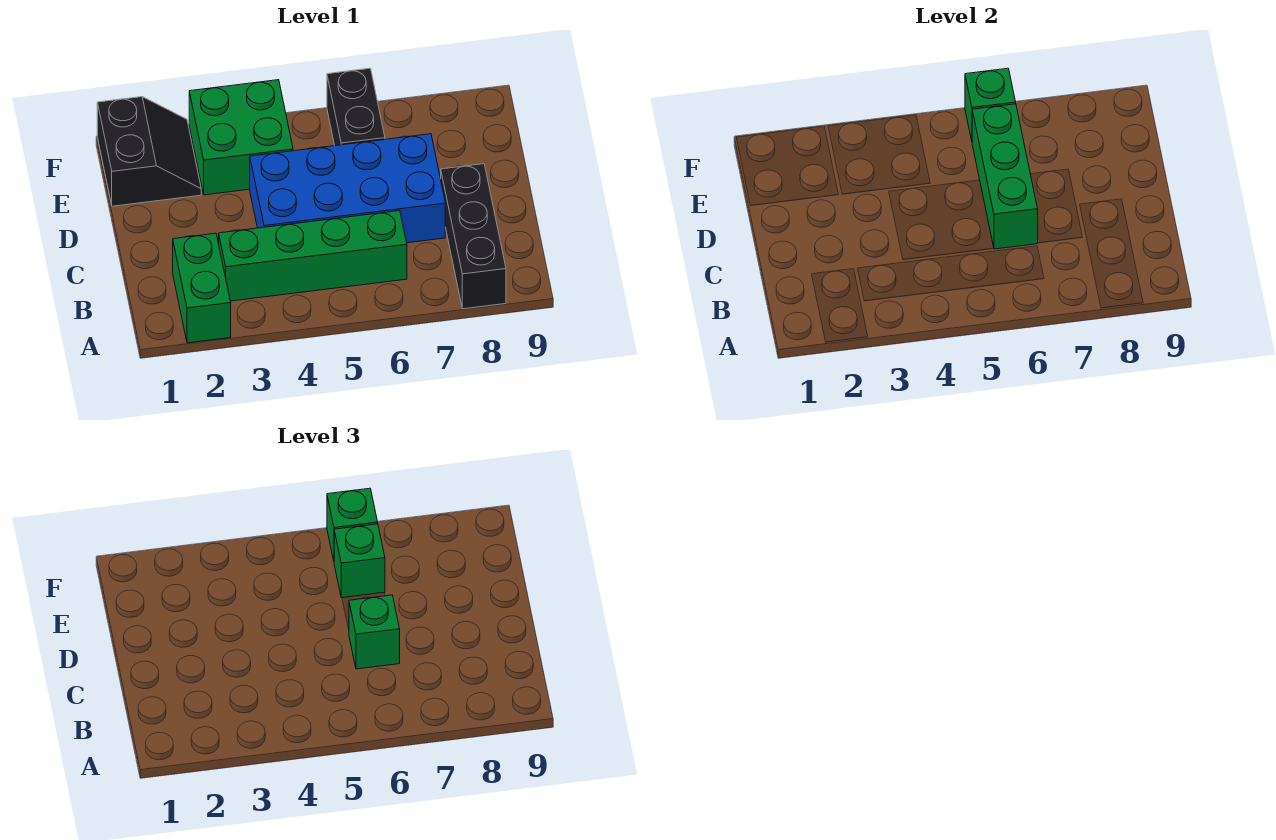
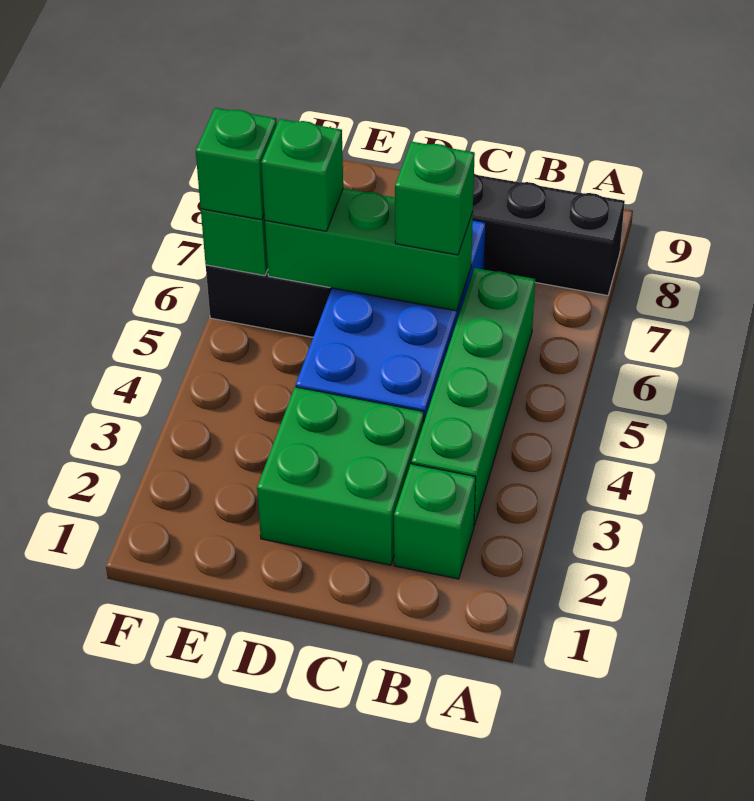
green brick A2:B2 level 1 -> green brick B2 level 1
black slope E1:F2 level 1 top 1 -> none
green brick E3:F4 level 1 -> green brick C2:D3 level 1

